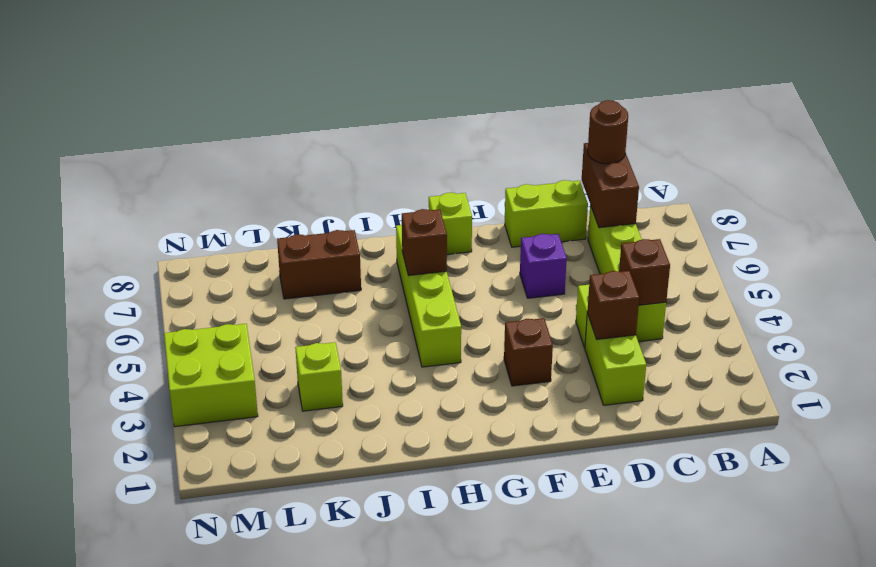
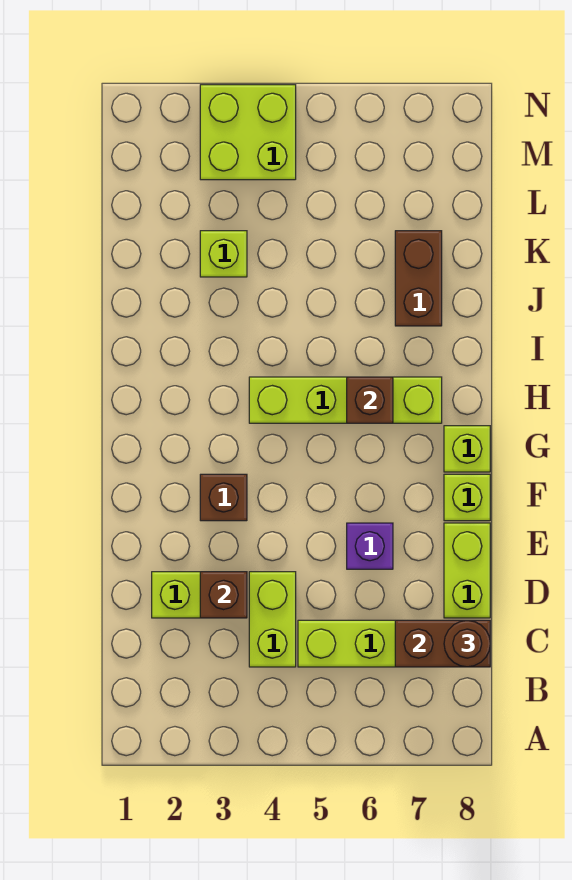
brown brick C4 level 2 -> none
none -> lime brick F8 level 1

